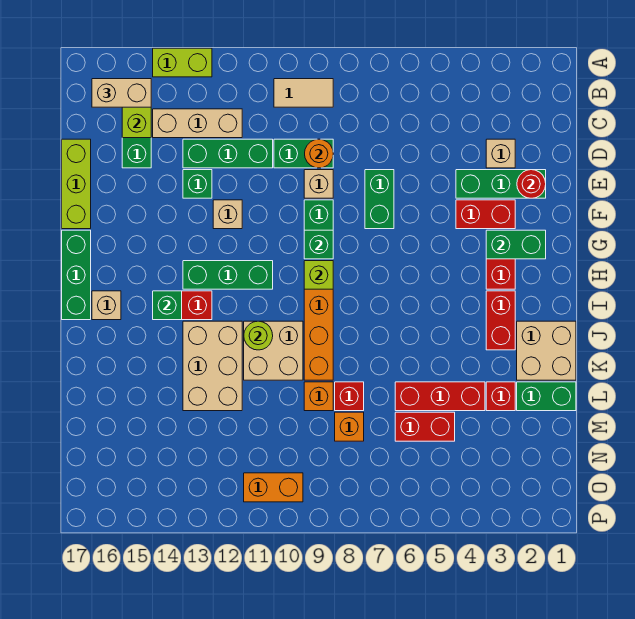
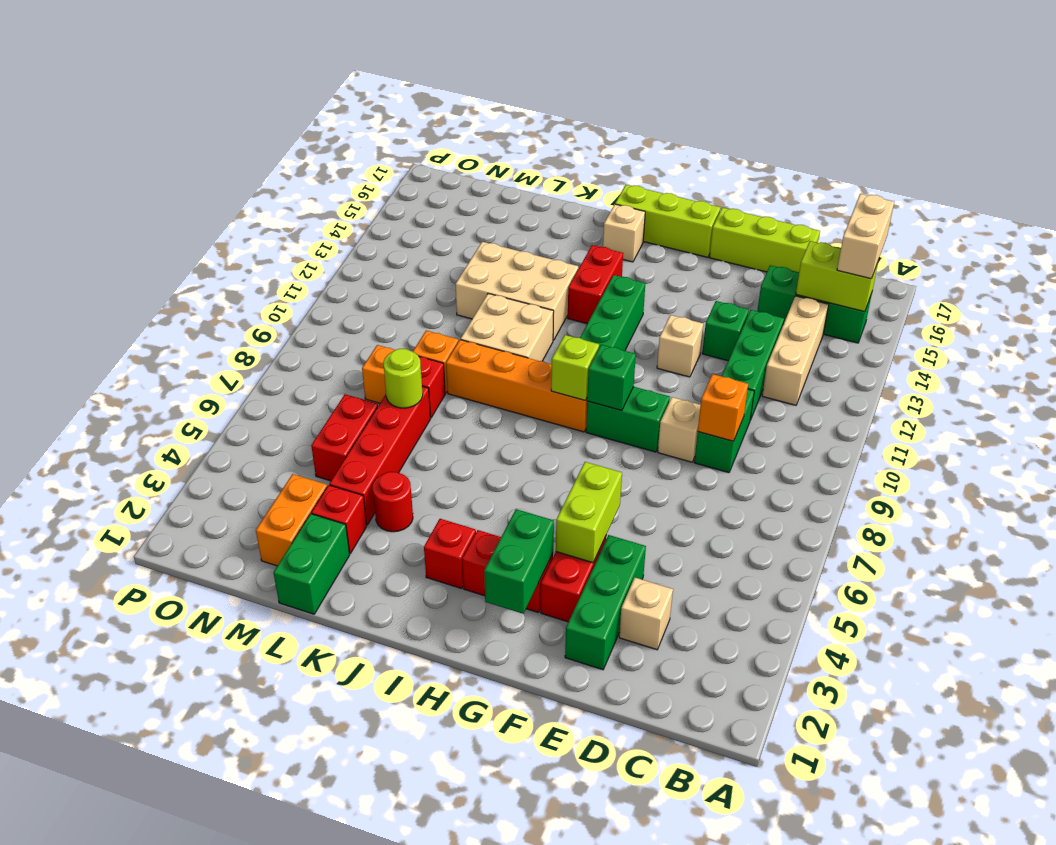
lime brick A13:A14 level 1 -> lime brick F4:F5 level 2
tan tile B9:B10 level 1 -> none
orange round brick D9 level 2 -> orange brick D9 level 2
red round brick E2 level 2 -> red round brick K4 level 1
green brick E7:F7 level 1 -> none
green brick G17:I17 level 1 -> lime brick G17:I17 level 1
red brick I3:J3 level 1 -> red brick I3 level 1
green brick I14 level 2 -> none
tan brick J1:K2 level 1 -> none
lime round brick J11 level 2 -> lime round brick L7 level 2
red brick L4:L6 level 1 -> red brick L4:L7 level 1
orange brick O10:O11 level 1 -> orange brick M2:M3 level 1

